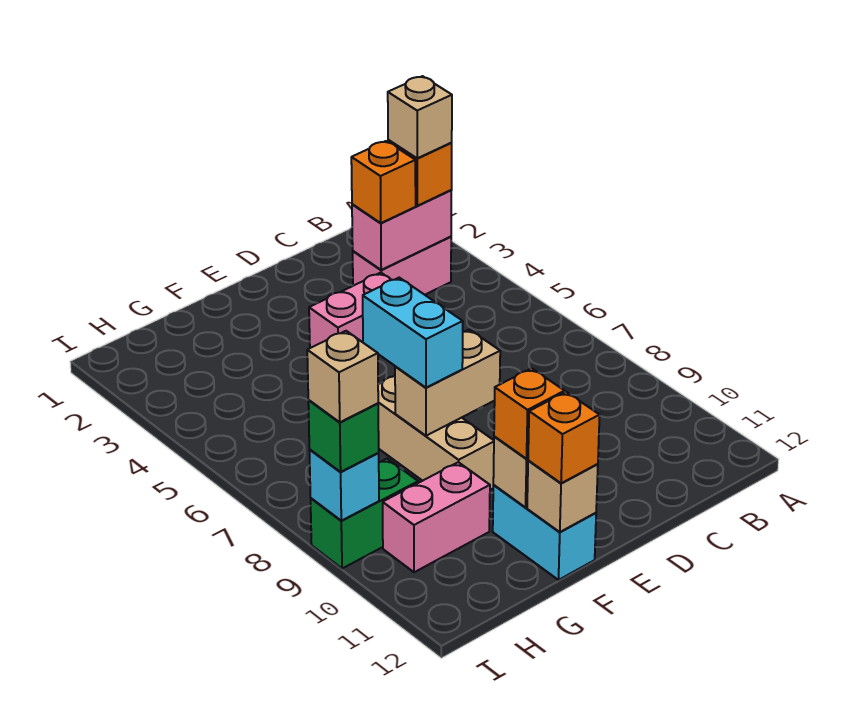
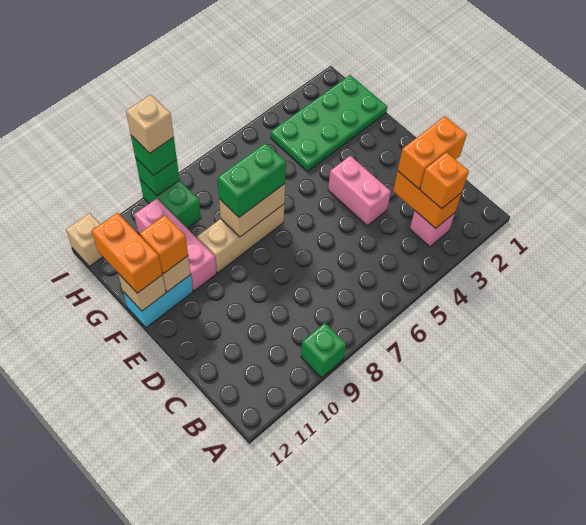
none -> green brick A9 level 1
pink brick B3:C3 level 1 -> pink brick B3 level 1
pink brick B3:C3 level 2 -> orange brick B3:C3 level 2
tan brick B3 level 4 -> tan brick I12 level 1
orange brick C3 level 3 -> orange brick C2:C3 level 3
tan brick E8:F8 level 2 -> tan brick F7:F8 level 2
cyan brick F7:F8 level 3 -> green brick F7:F8 level 3
orange brick F12 level 3 -> orange brick F12:G12 level 3
none -> green plate G1:H4 level 1
pink brick G10:H10 level 1 -> pink brick F10:H10 level 1
cyan brick I9 level 2 -> green brick I9 level 2

